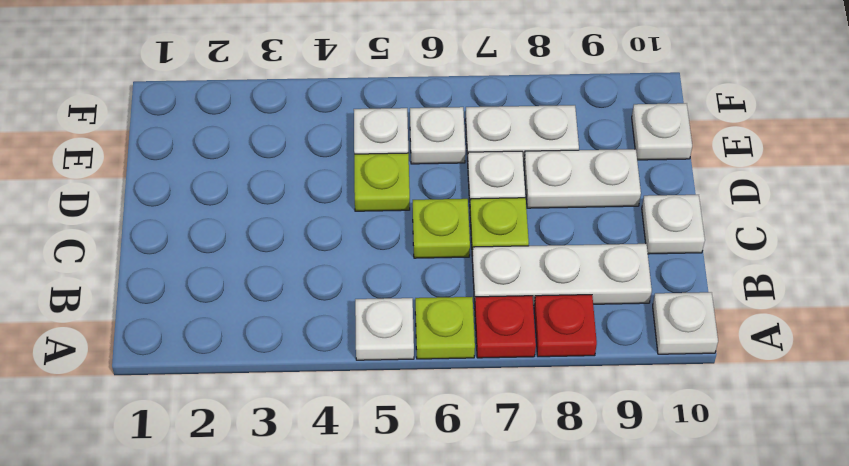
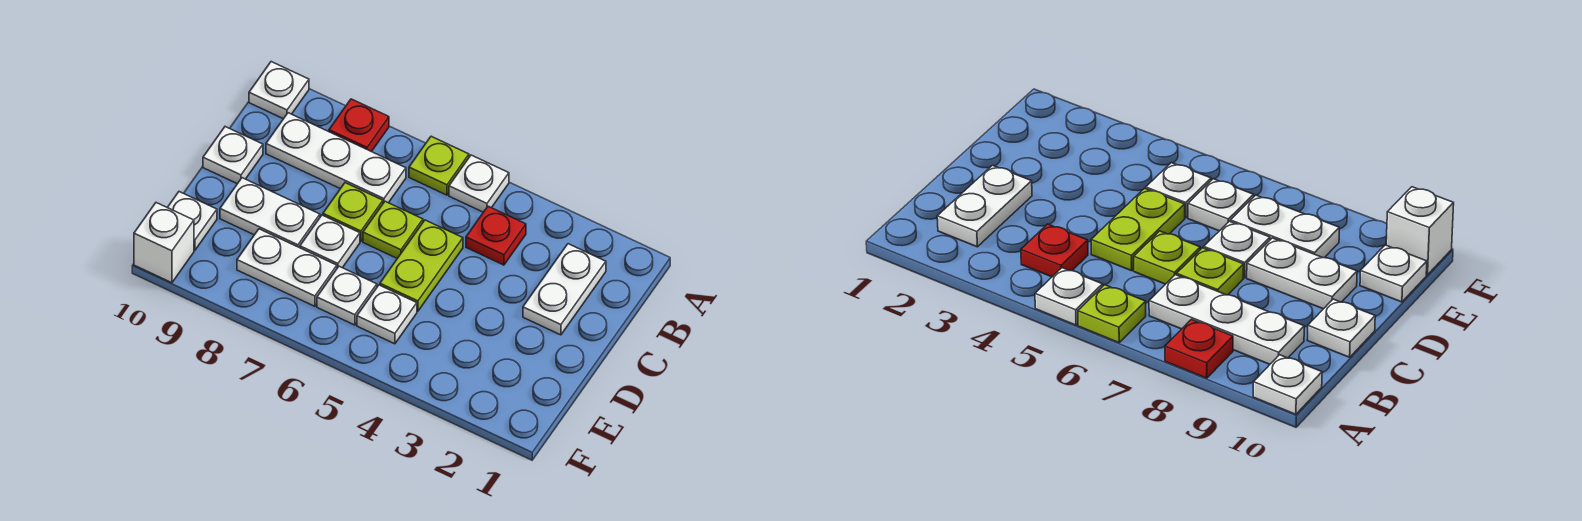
red plate A7 level 1 -> red plate B4 level 1
none -> white plate B2:C2 level 1
lime plate D5 level 1 -> lime plate C5:D5 level 1
none -> white brick F10 level 1

